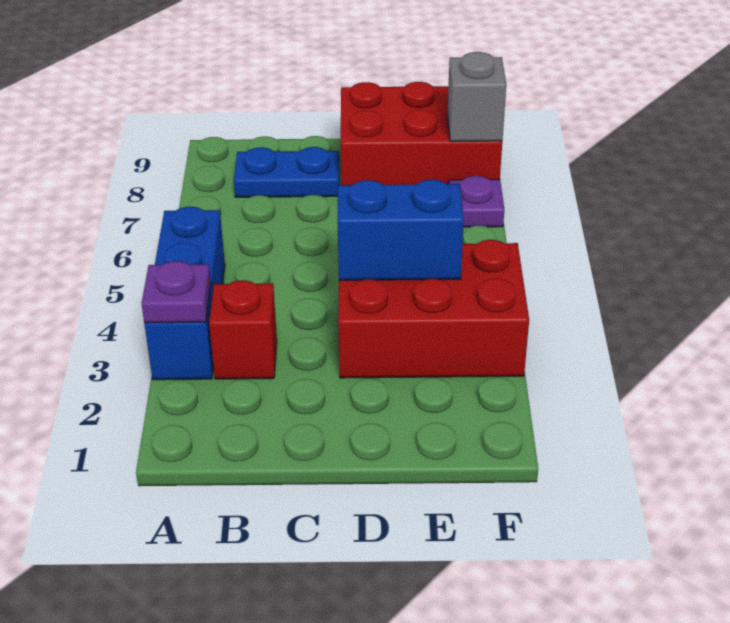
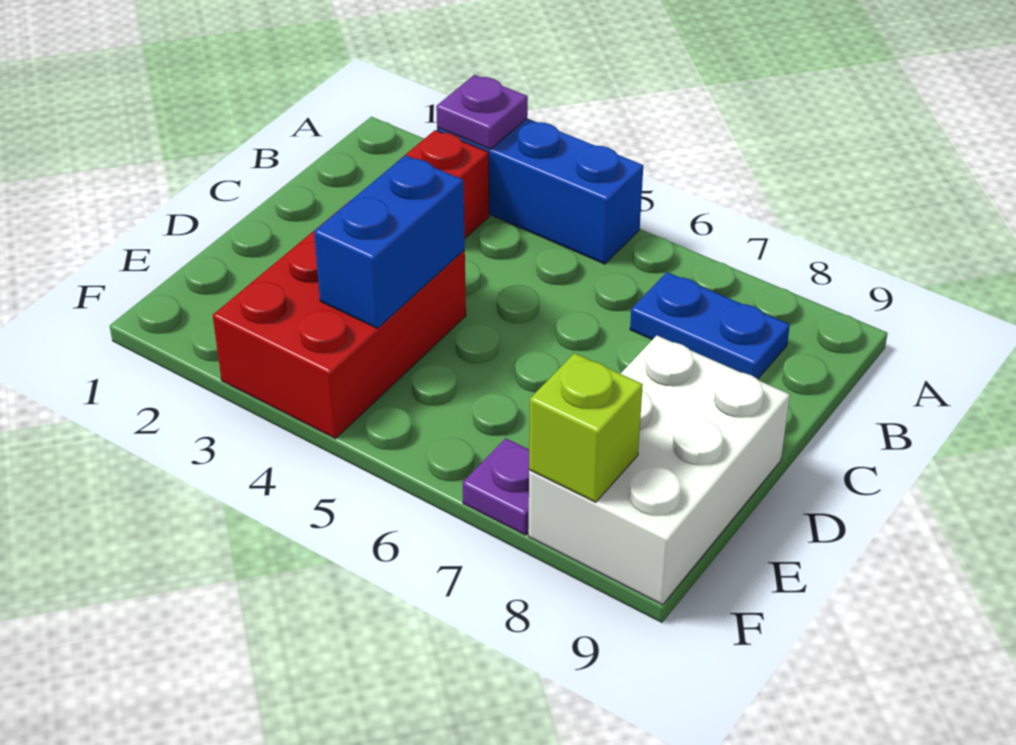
blue plate B8:C8 level 1 -> blue plate B7:B8 level 1
red brick D8:F9 level 1 -> white brick D8:F9 level 1
grey brick F8 level 2 -> lime brick F8 level 2

